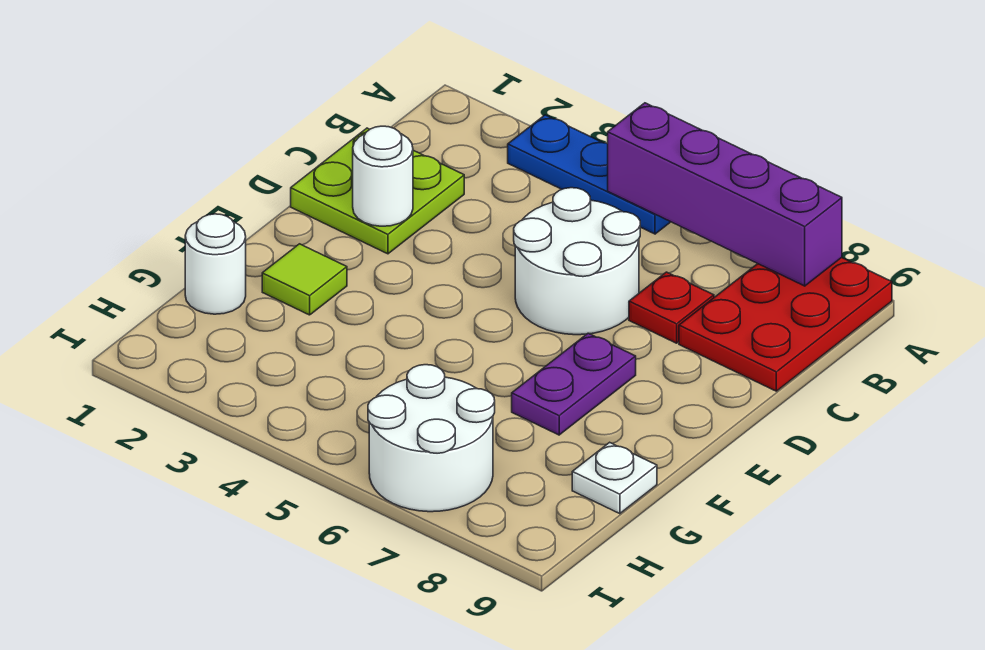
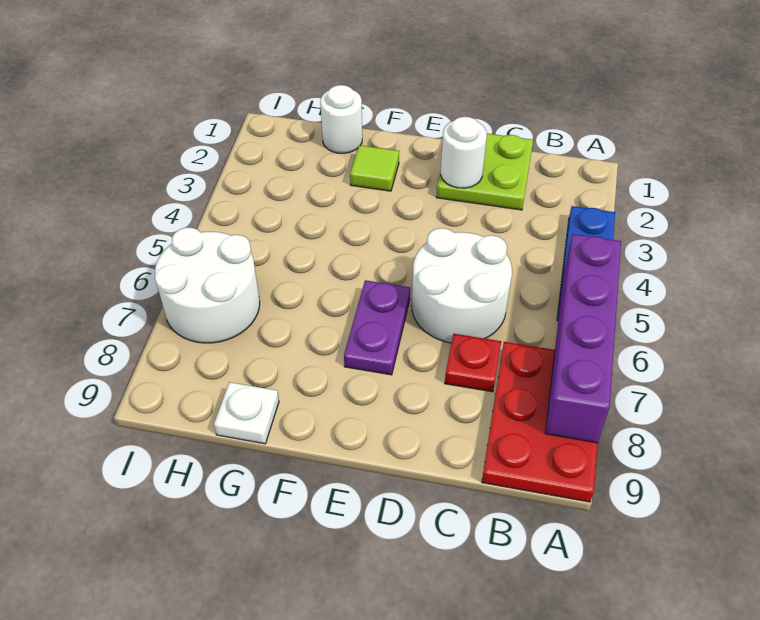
red plate A8:C9 level 1 -> red plate A7:B9 level 1
purple plate E7:F7 level 1 -> purple plate E6:E7 level 1

